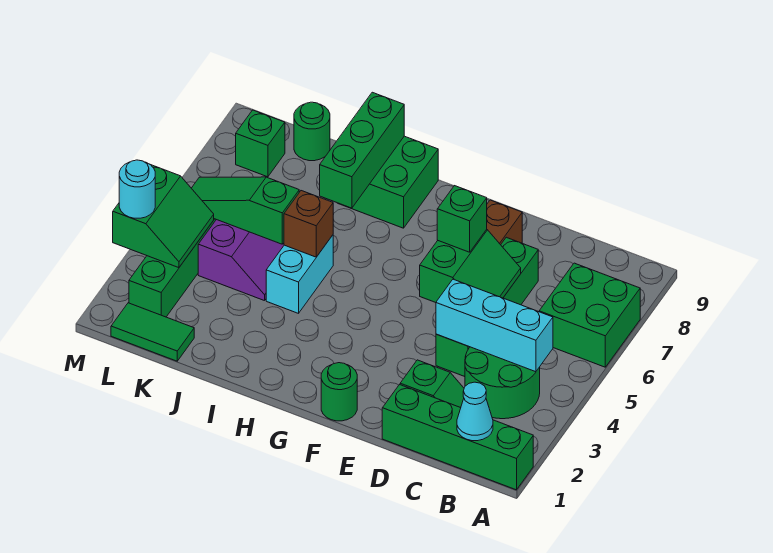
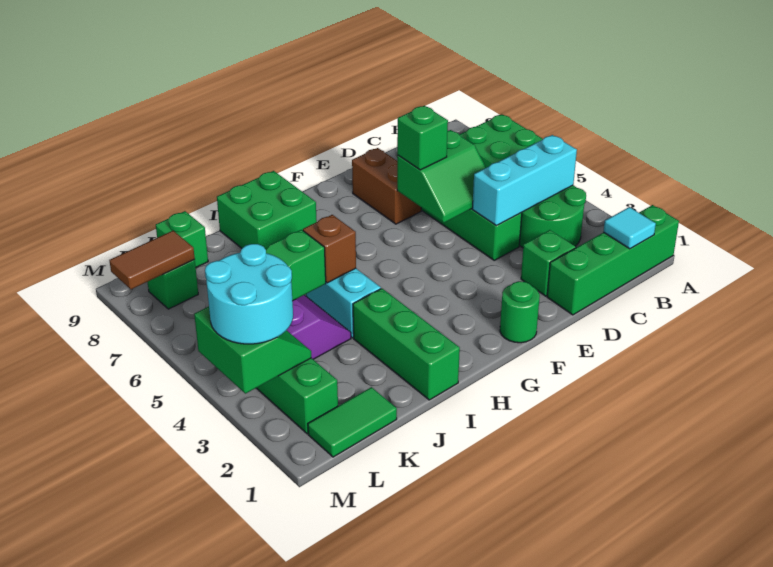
cyan cone B1 level 2 -> cyan tile B1 level 2
green slope D5:E6 level 2 top E -> green slope D5:E6 level 2 top 6
green brick I7:I9 level 2 -> green brick I1:I3 level 1
green round brick K9 level 1 -> green brick K9 level 1
none -> brown tile L8:M8 level 2
cyan round brick M3 level 3 -> cyan round brick L3:M4 level 3

